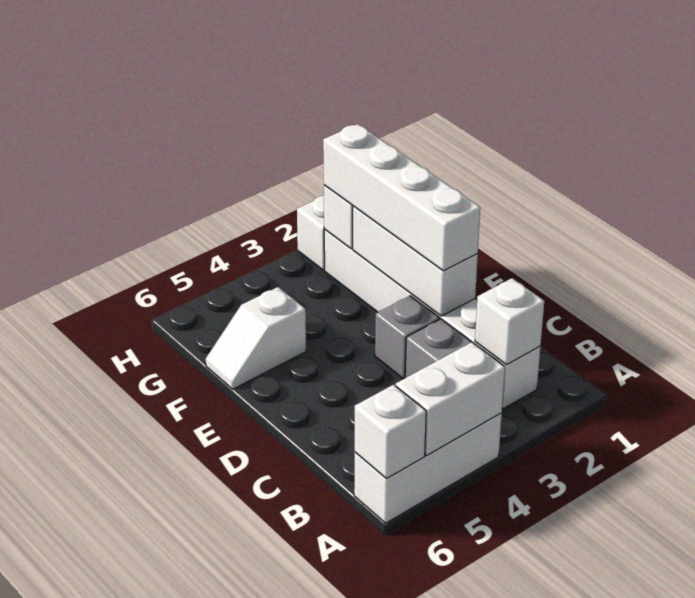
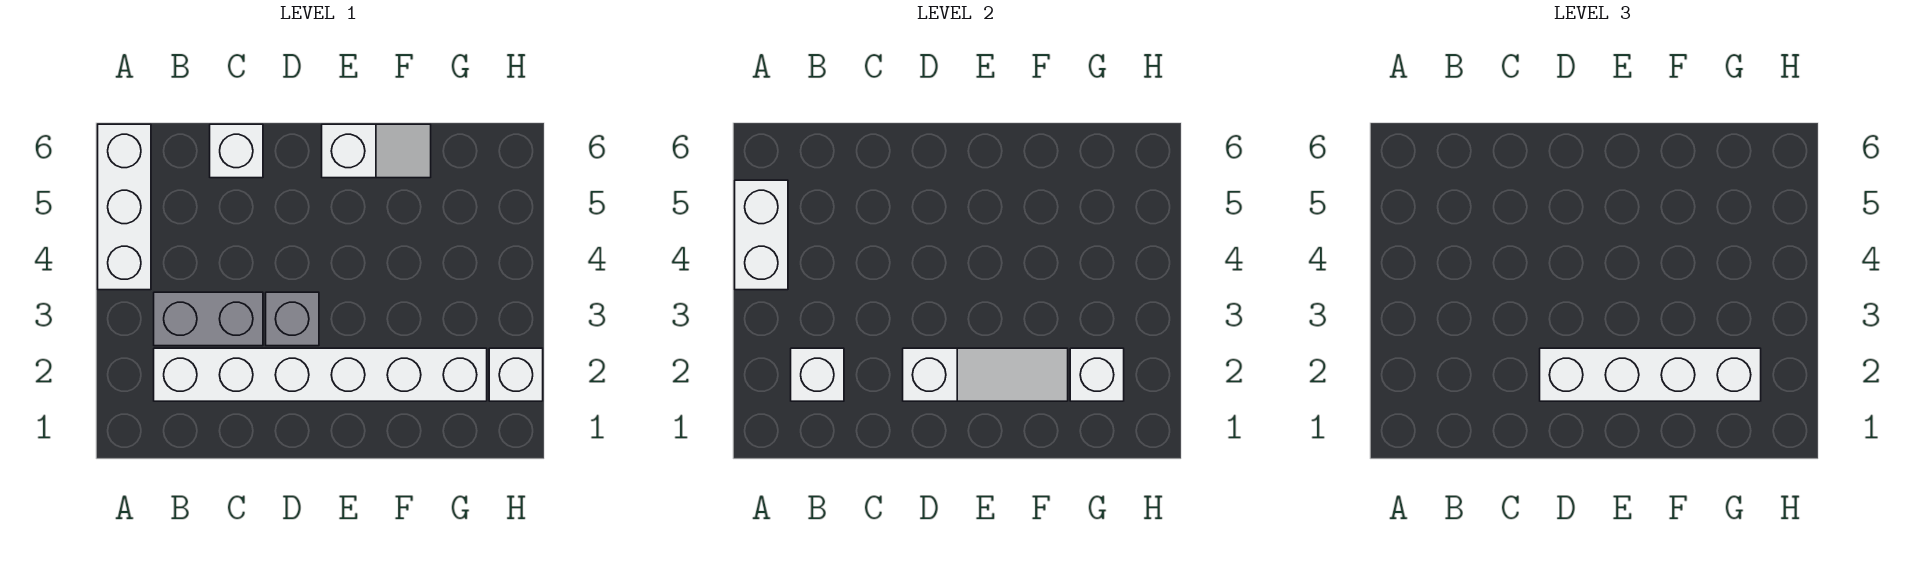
white brick A6 level 2 -> white brick C6 level 1
white brick D2:F2 level 2 -> white slope D2:F2 level 2 top D
white slope F5:F6 level 1 top 5 -> white slope E6:F6 level 1 top E

